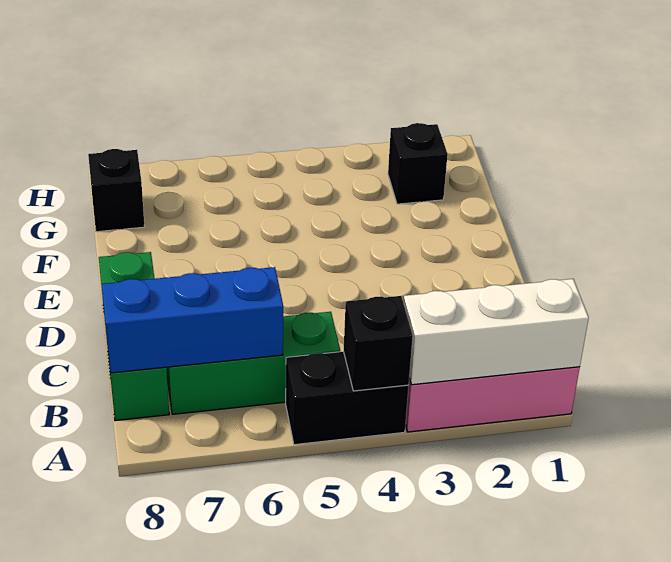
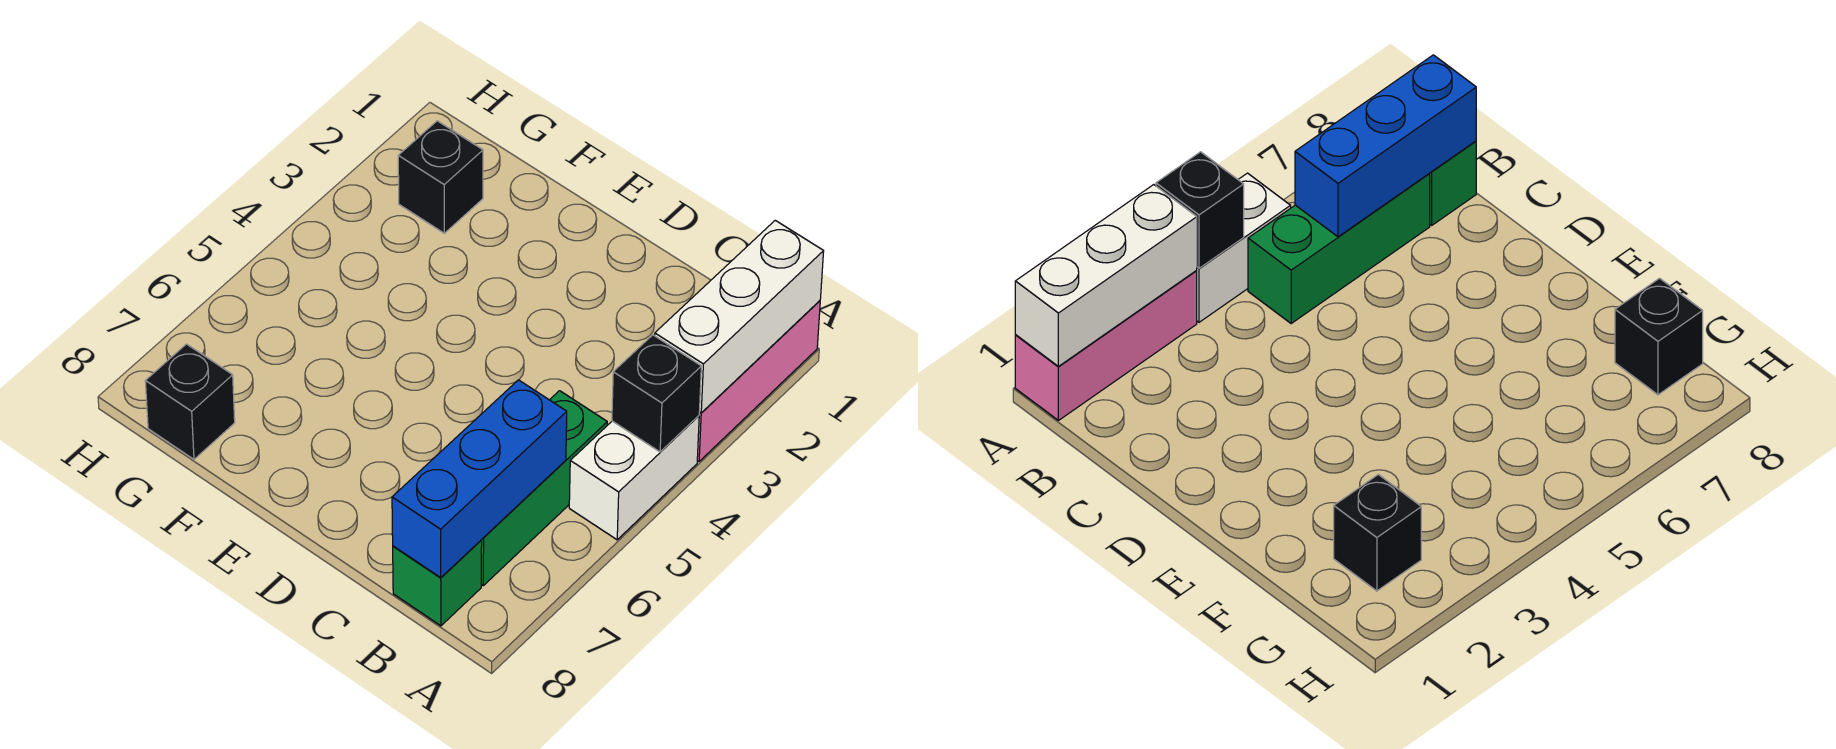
black brick A4:A5 level 1 -> white brick A4:A5 level 1
green brick B8:D8 level 1 -> green brick B8 level 1

